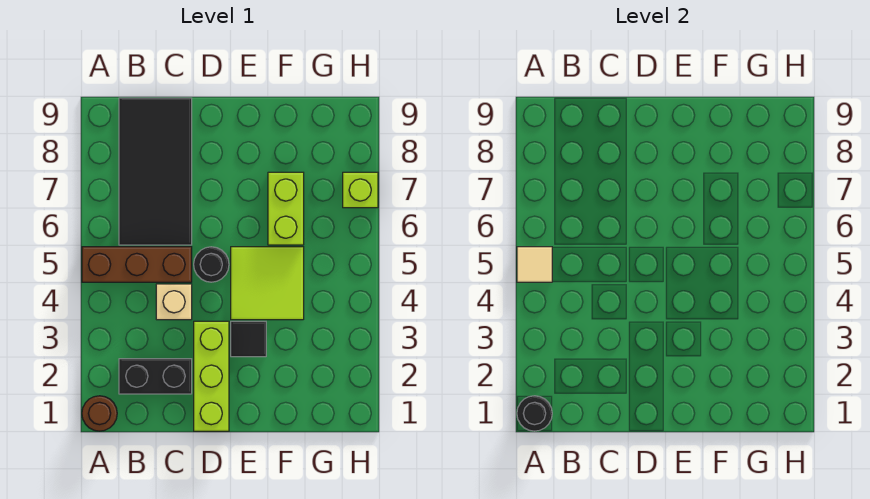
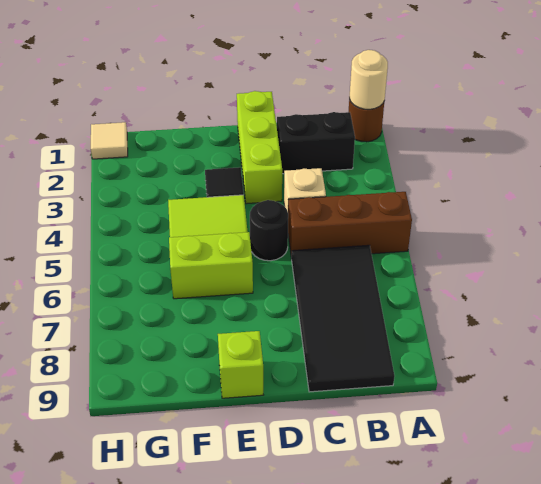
black round brick A1 level 2 -> tan round brick A1 level 2
tan tile A5 level 2 -> tan tile H1 level 1
lime brick F6:F7 level 1 -> lime brick E6:F6 level 1
lime brick H7 level 1 -> lime brick E9 level 1

